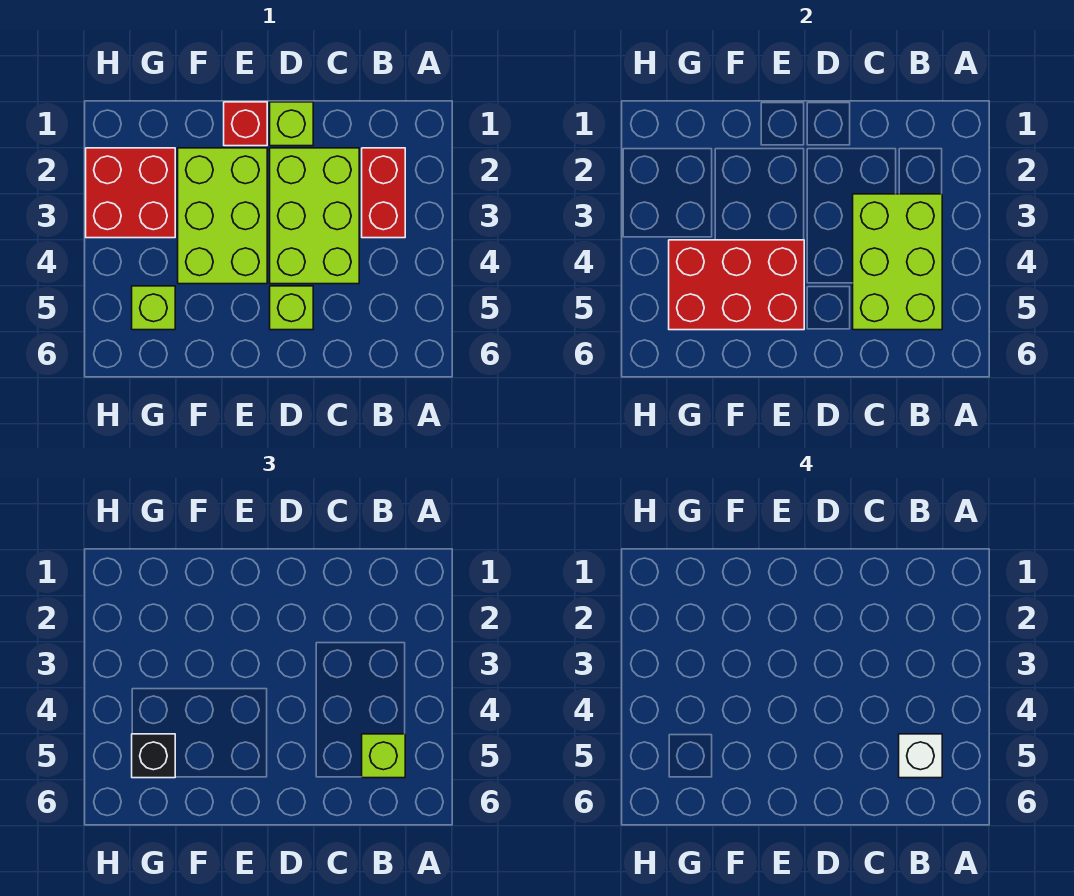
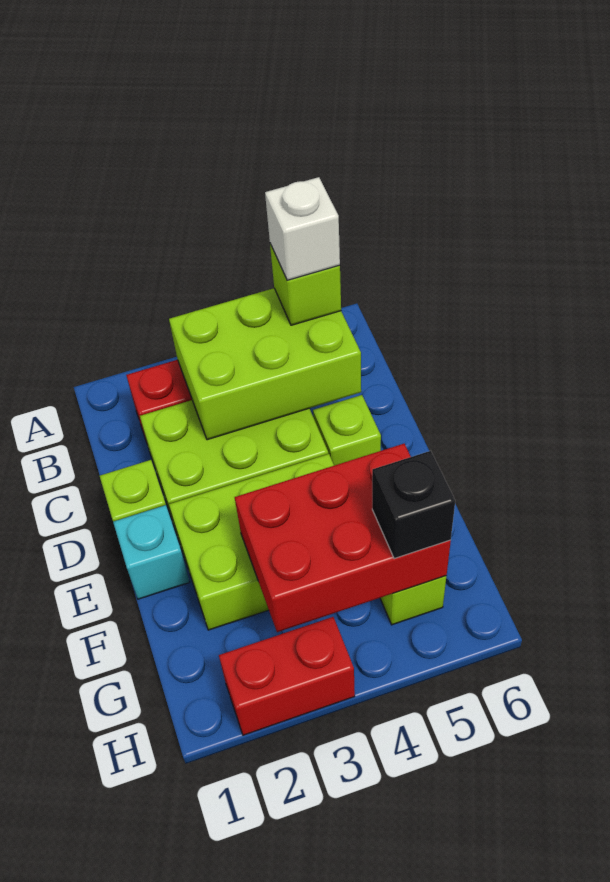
red brick E1 level 1 -> cyan brick E1 level 1
red brick E4:G5 level 2 -> red brick F3:G5 level 2
red brick G2:H3 level 1 -> red brick H2:H3 level 1

